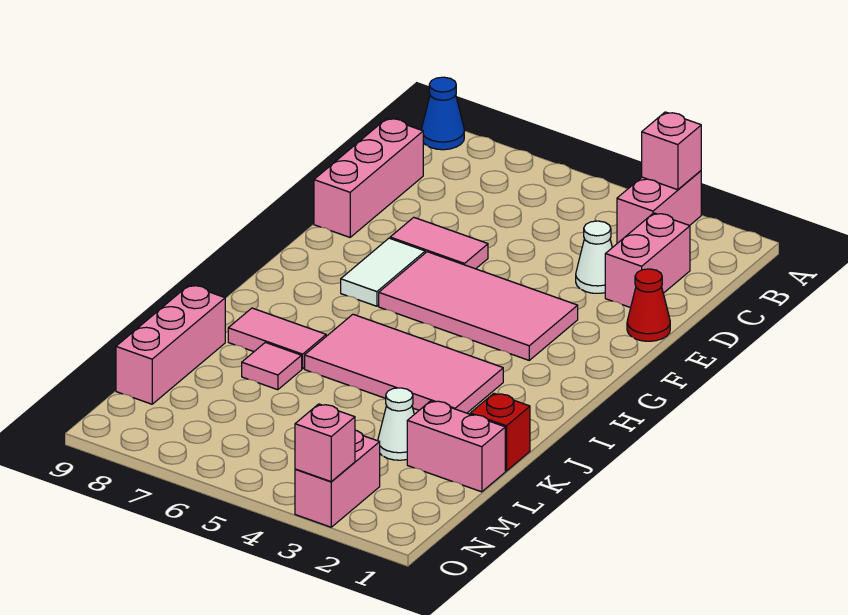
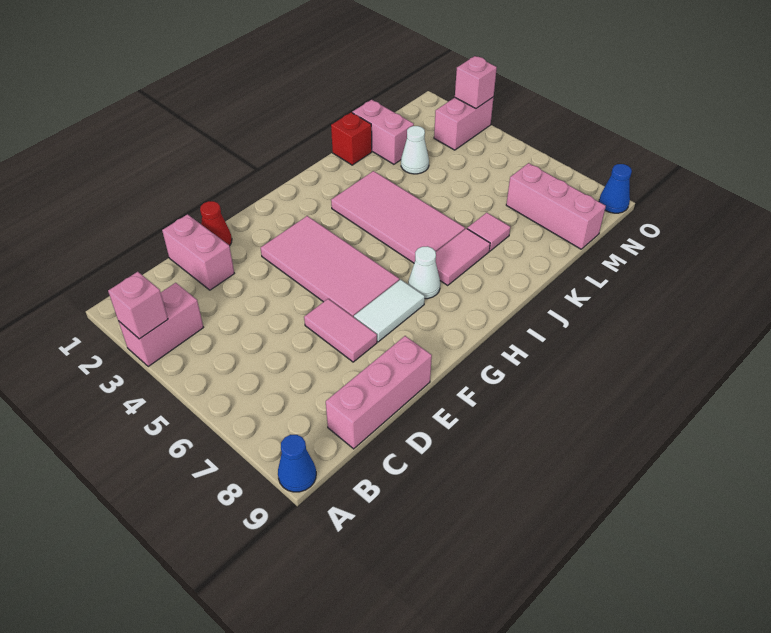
pink brick C2:D2 level 1 -> pink brick D1:D2 level 1
white cone D3 level 1 -> white cone H7 level 1
pink tile J7:J8 level 1 -> pink tile I7:J7 level 1
pink brick K9:M9 level 1 -> pink brick M7:M9 level 1
none -> blue cone O9 level 1

